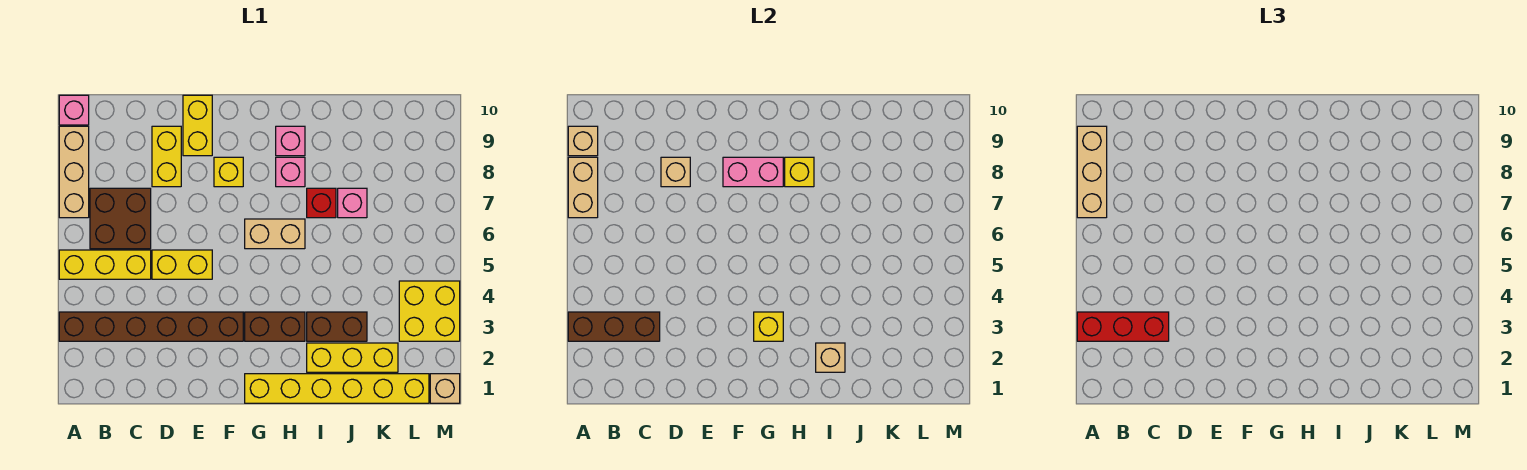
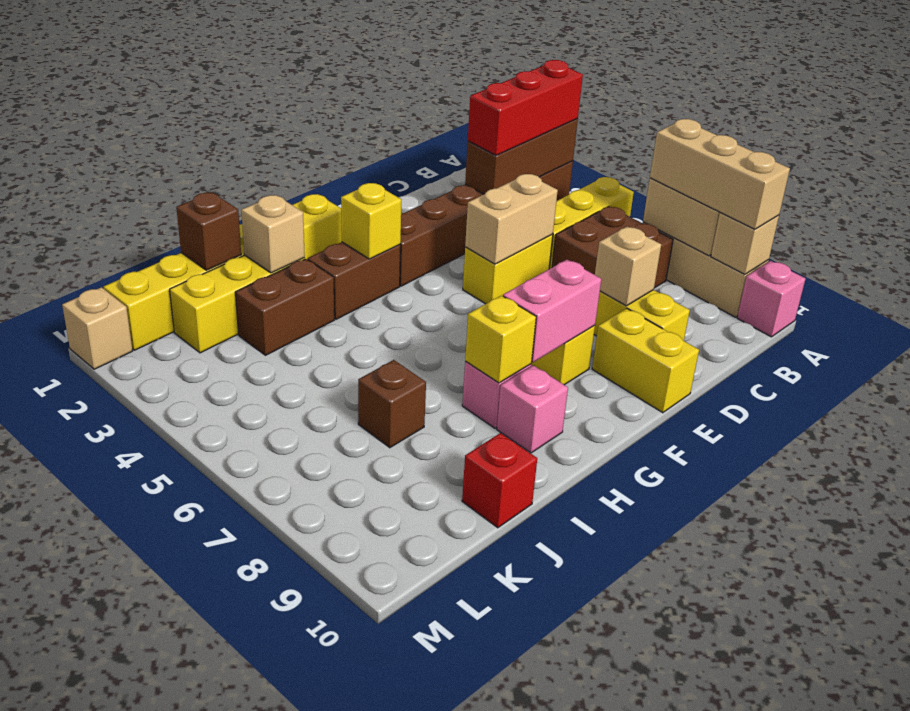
tan brick G6:H6 level 1 -> tan brick D5:E5 level 2
red brick I7 level 1 -> red brick J10 level 1
none -> brown brick J1 level 2
pink brick J7 level 1 -> brown brick J7 level 1
yellow brick L3:M4 level 1 -> none

